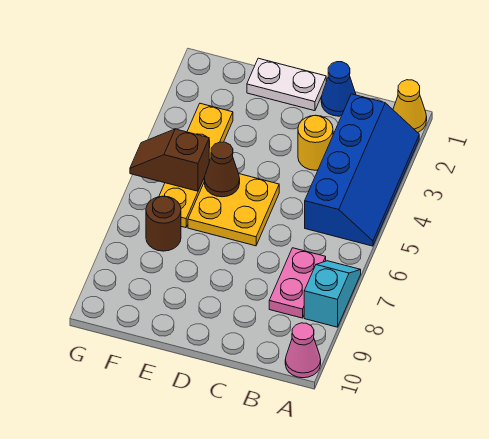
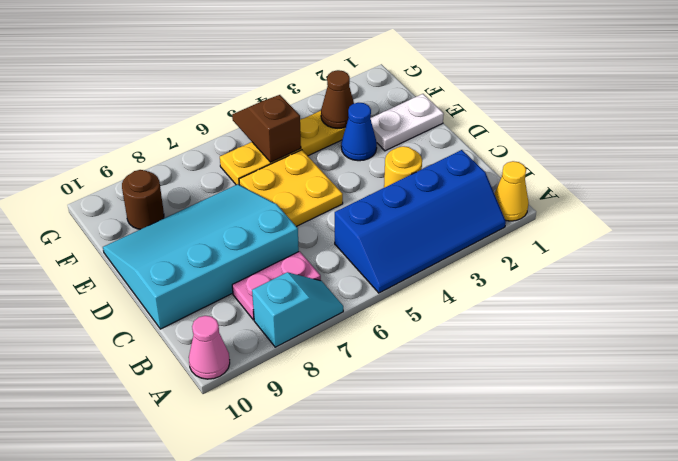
blue cone C1 level 1 -> blue cone E3 level 1
none -> cyan slope C7:E10 level 1 top C
white plate D1:E1 level 1 -> white plate E1:E2 level 1
brown cone E5 level 2 -> brown cone F3 level 2
brown round brick F7 level 1 -> brown round brick F9 level 1

